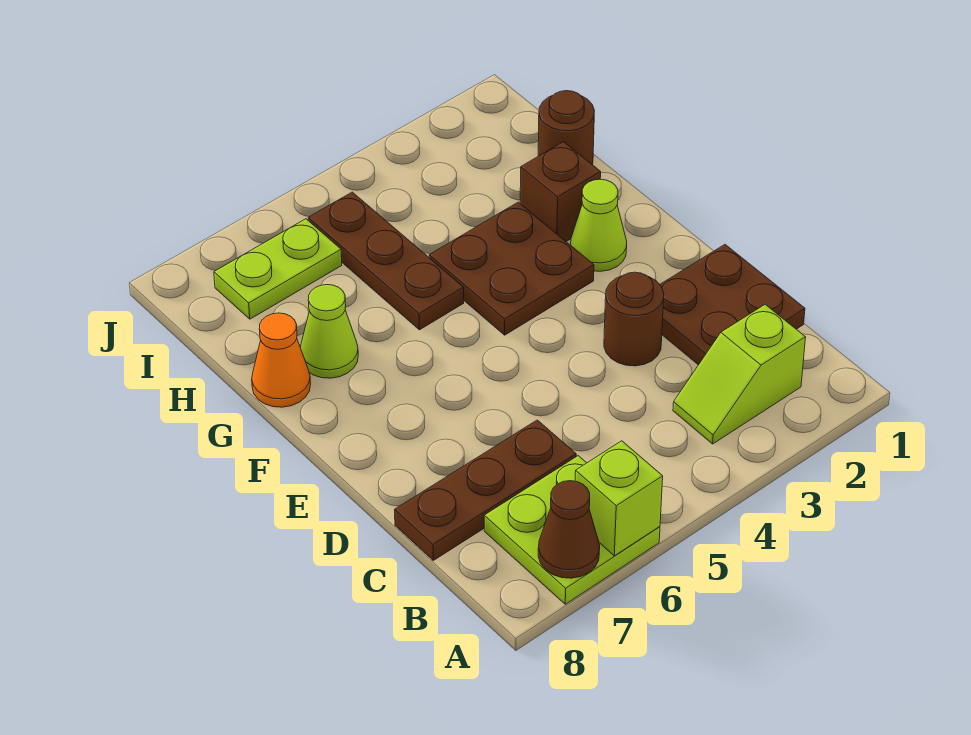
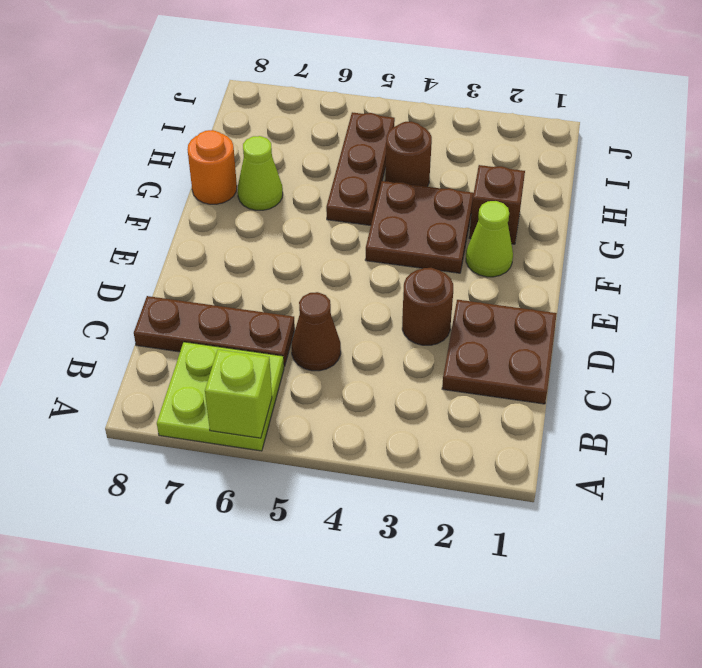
brown cone A7 level 2 -> brown cone C5 level 1
lime slope B2:B3 level 1 top 2 -> none
orange cone G8 level 1 -> orange round brick G8 level 1
brown round brick H1 level 1 -> brown round brick H4 level 1
lime plate I6:I7 level 1 -> none

